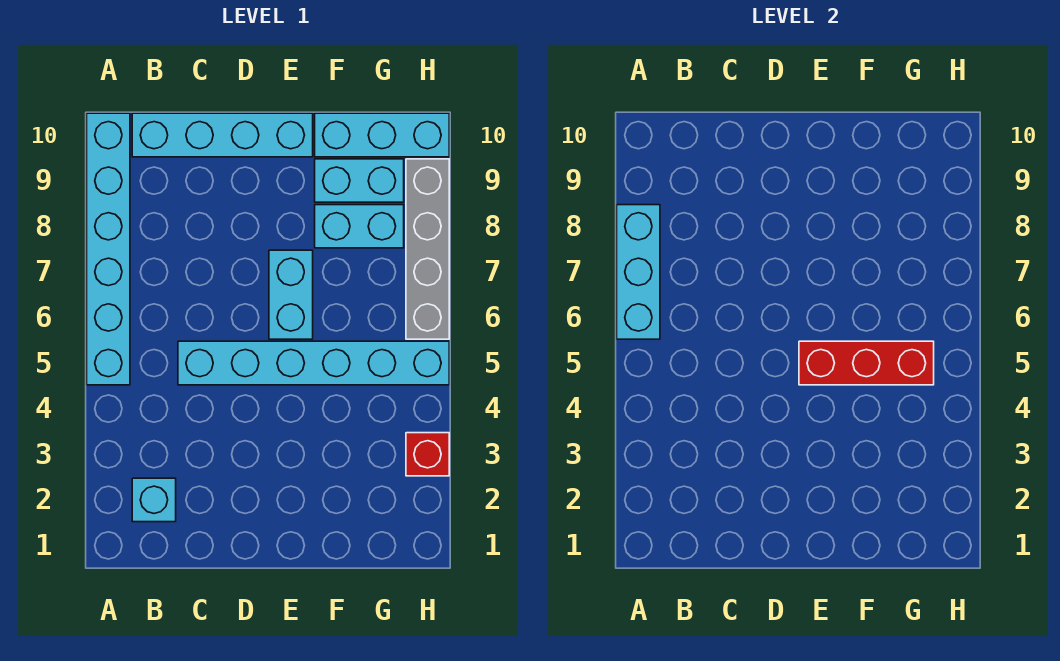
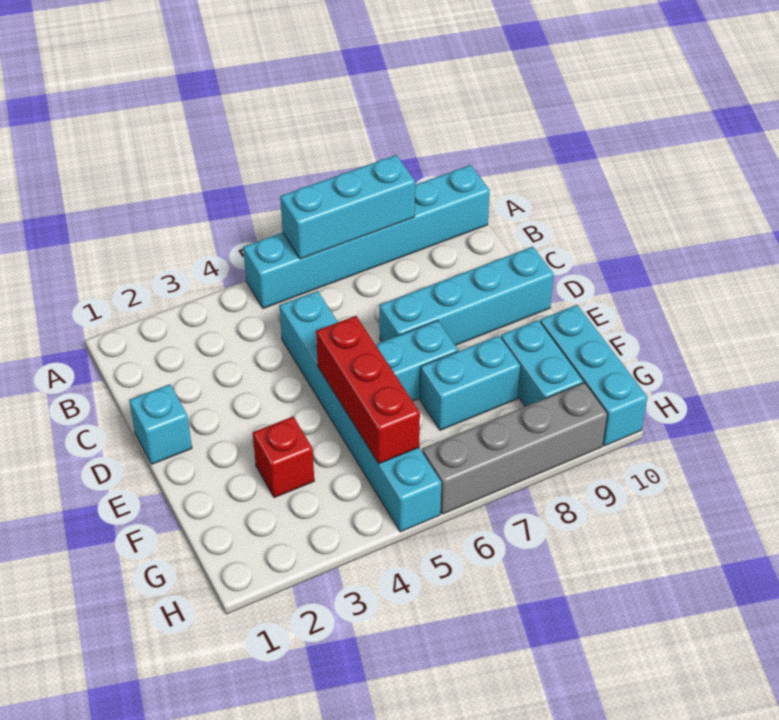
cyan brick B2 level 1 -> cyan brick D1 level 1
cyan brick B10:E10 level 1 -> cyan brick D7:D10 level 1
cyan brick F8:G8 level 1 -> cyan brick F7:F8 level 1
red brick H3 level 1 -> red brick F3 level 1

